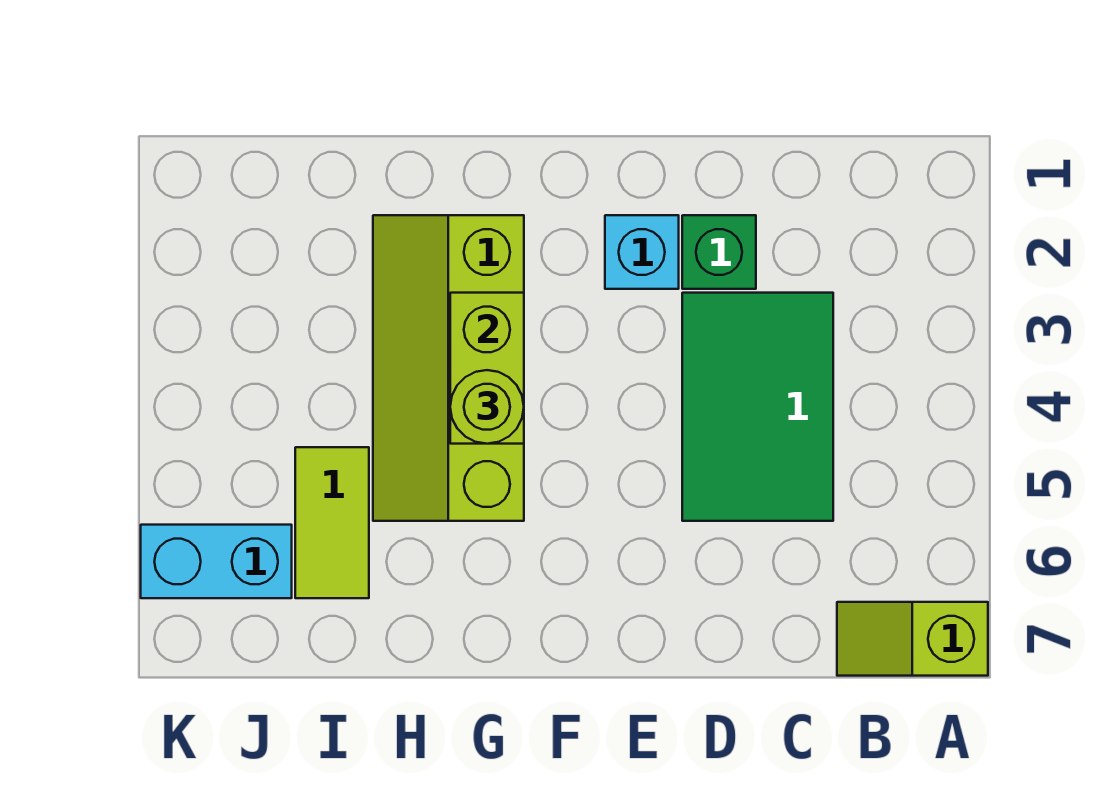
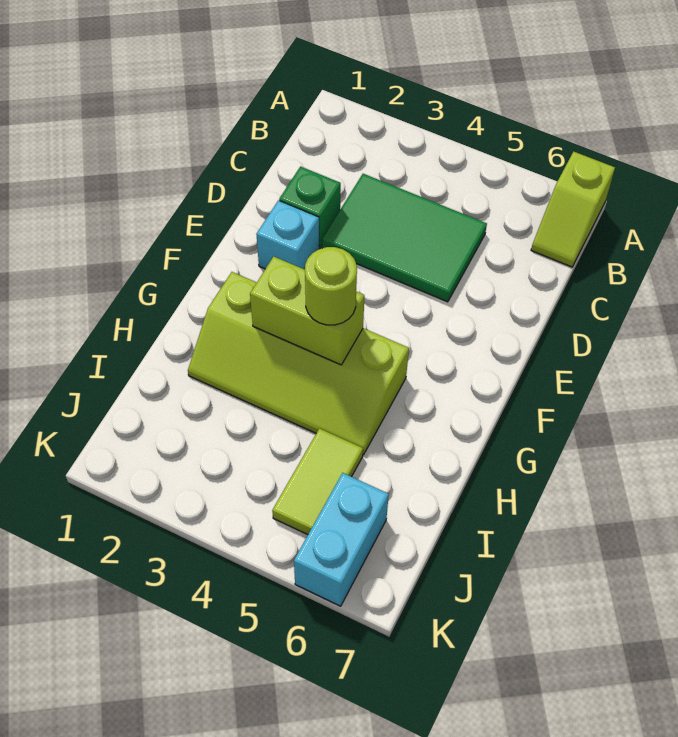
lime tile I5:I6 level 1 -> lime tile I5:J5 level 1

